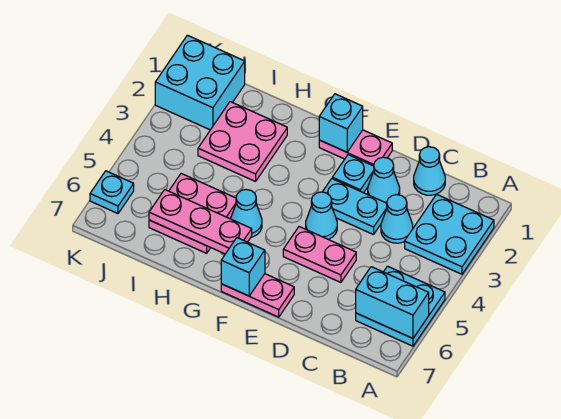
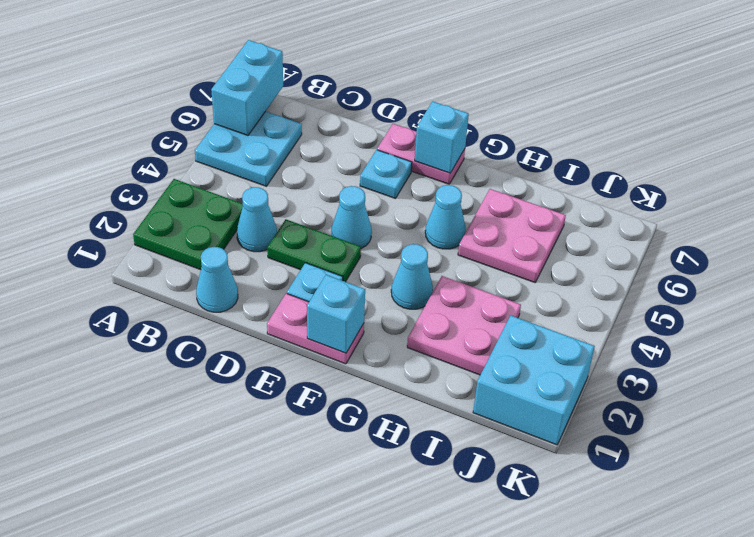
cyan plate A2:B3 level 1 -> green plate A2:B3 level 1
cyan brick A6:B6 level 2 -> cyan brick A6:A7 level 2
cyan cone D2 level 1 -> cyan cone G3 level 1
cyan plate D3:E3 level 1 -> green plate D3:E3 level 1
pink plate D5:E5 level 1 -> none
pink plate G6:I6 level 2 -> none
cyan plate K6 level 1 -> cyan plate E6 level 1

